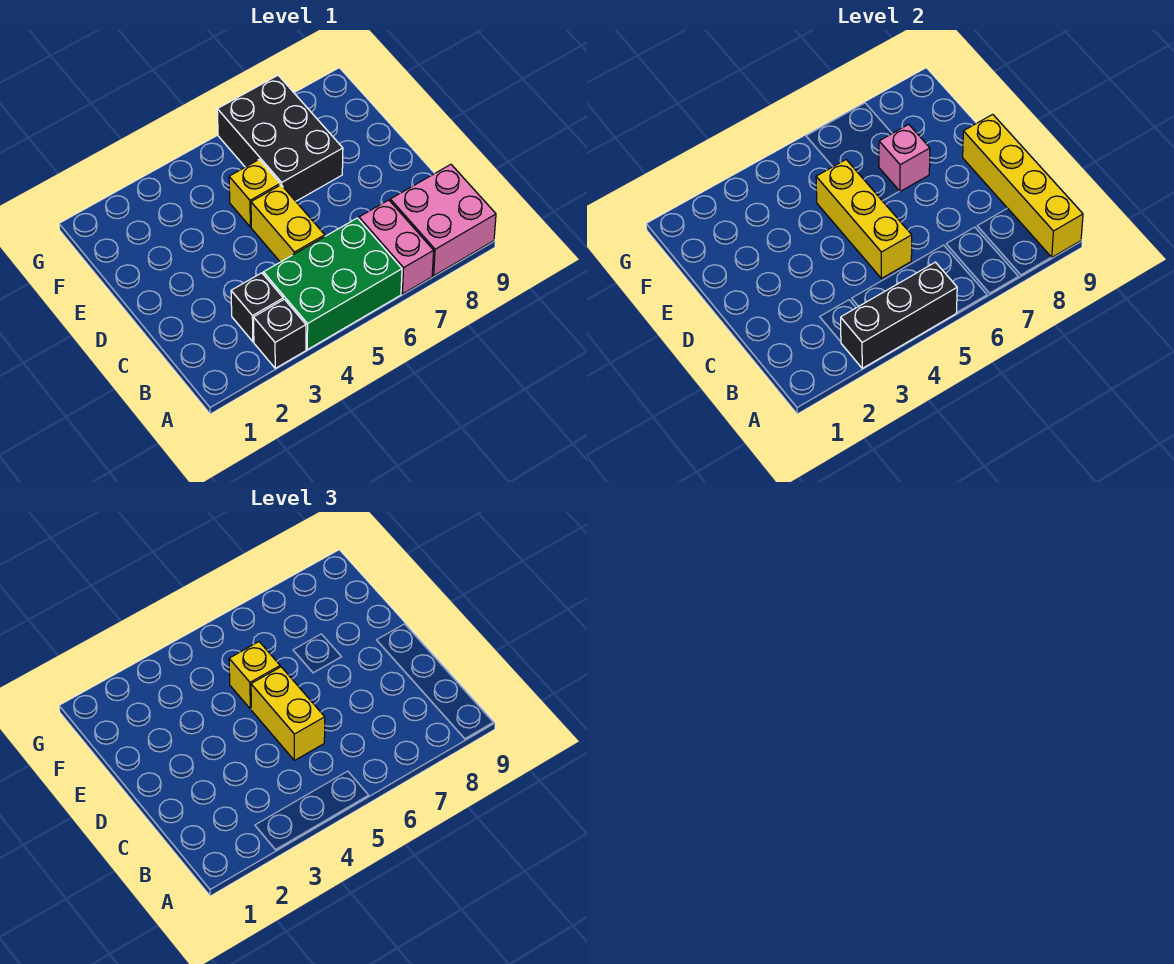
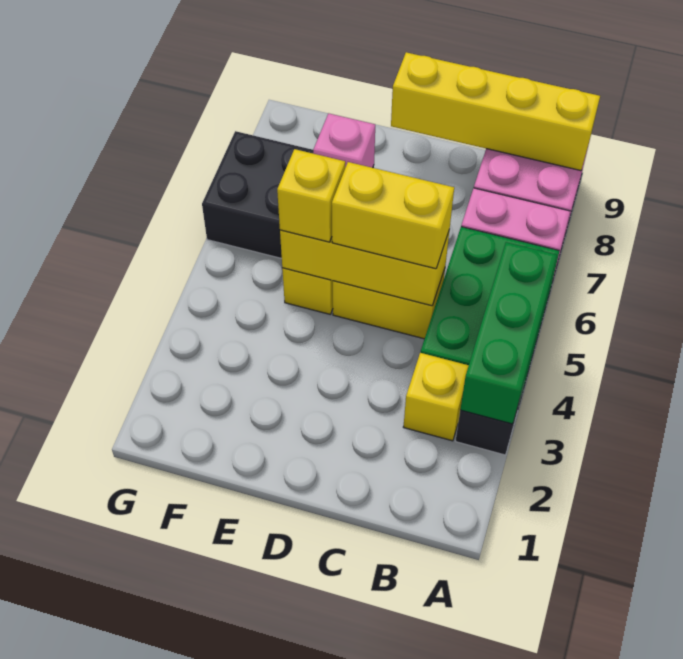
black brick A3:A5 level 2 -> green brick A3:A5 level 2
black brick B3 level 1 -> yellow brick B3 level 1

